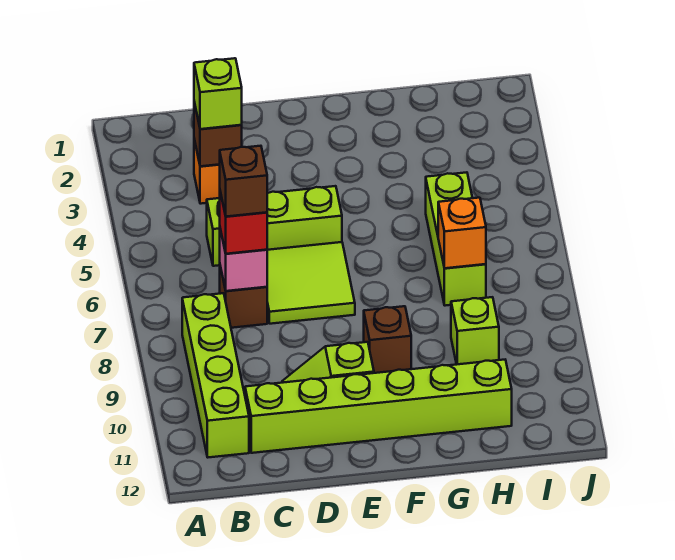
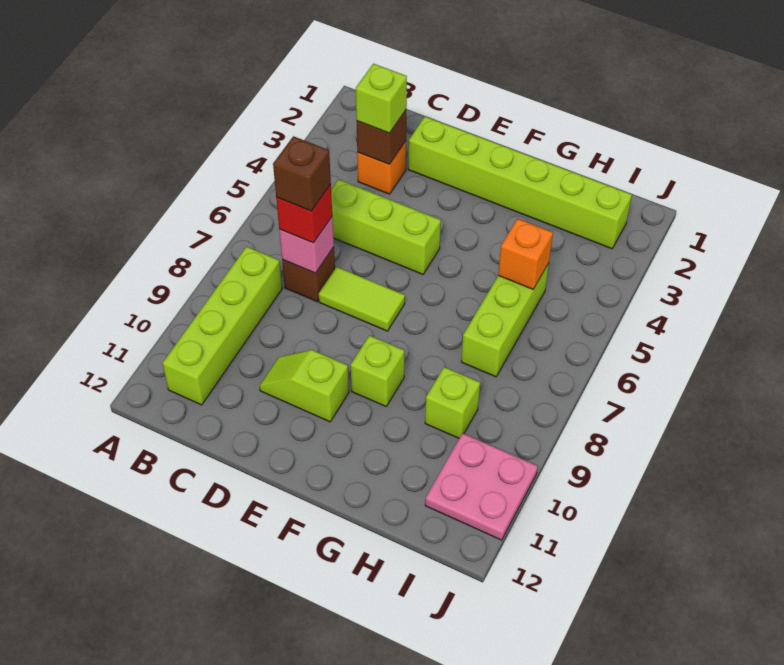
lime brick C11:H11 level 1 -> lime brick D2:I2 level 1
lime tile D6:E7 level 1 -> lime tile D7:E7 level 1
brown brick F9 level 1 -> lime brick F9 level 1
orange brick H7 level 2 -> orange brick H5 level 2
none -> pink plate I10:J11 level 1

